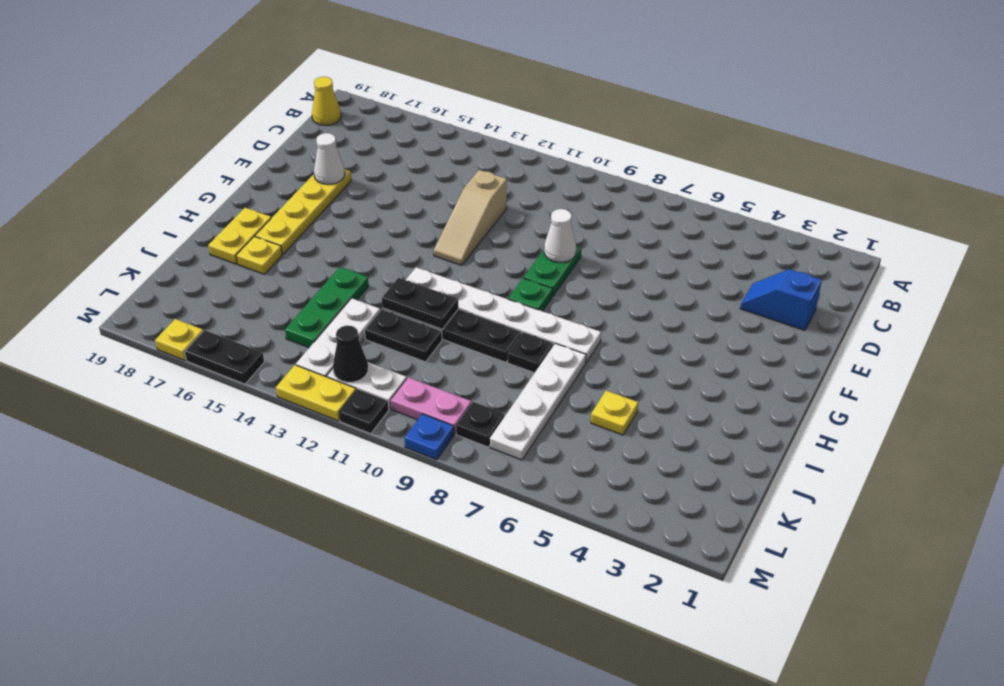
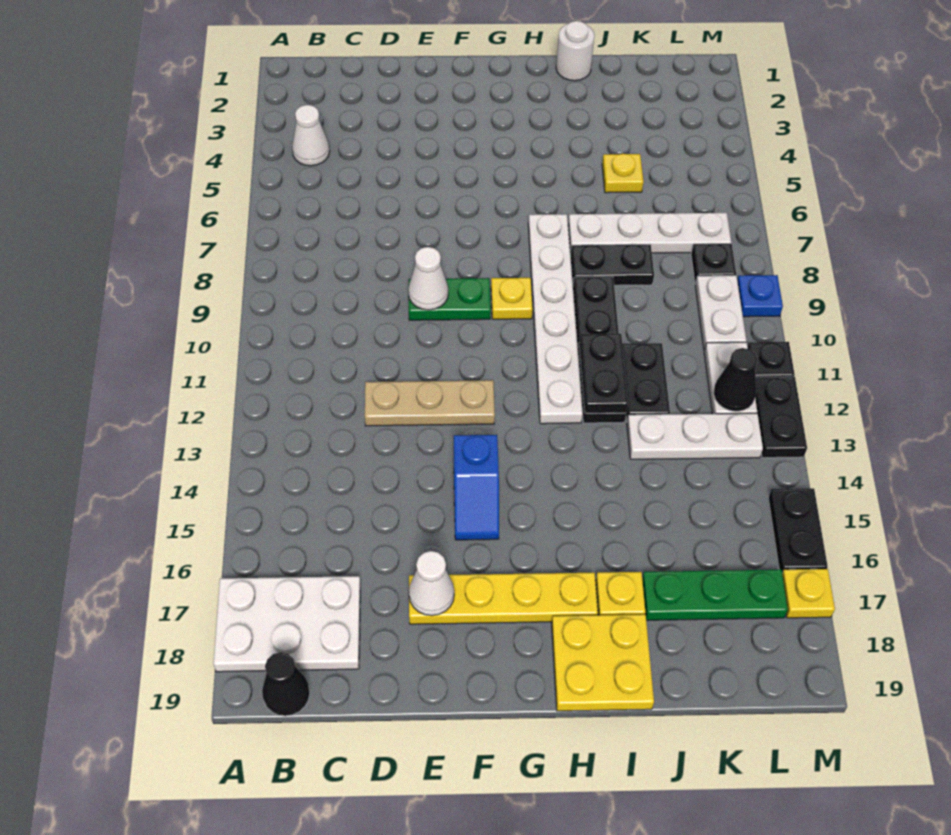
none -> white plate A17:C18 level 1
none -> white cone B4 level 1
yellow cone B19 level 1 -> black cone B19 level 1
blue slope D2:D3 level 1 top 2 -> blue slope F14:F15 level 1 top 14
tan slope D12:F12 level 1 top D -> tan plate D12:F12 level 1
green plate G9 level 1 -> yellow plate G9 level 1
yellow plate H18:I18 level 1 -> yellow plate H18:I19 level 1
none -> white round brick I1 level 1
black plate I8 level 1 -> black plate I8:J8 level 1
green plate I14:K14 level 1 -> green plate J17:L17 level 1
pink plate L9:L10 level 1 -> white plate L9:L10 level 1
yellow plate M12:M13 level 1 -> black plate M12:M13 level 1

